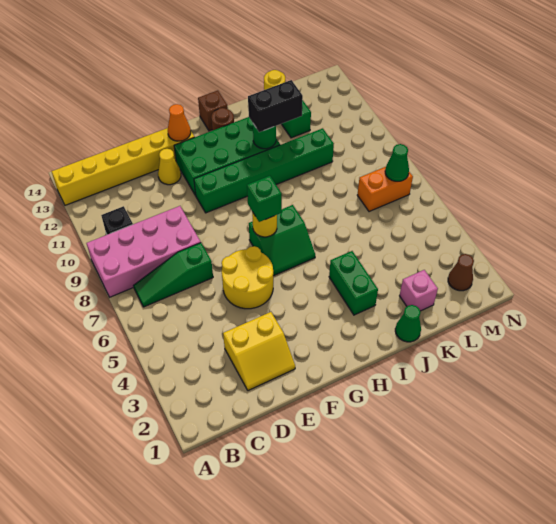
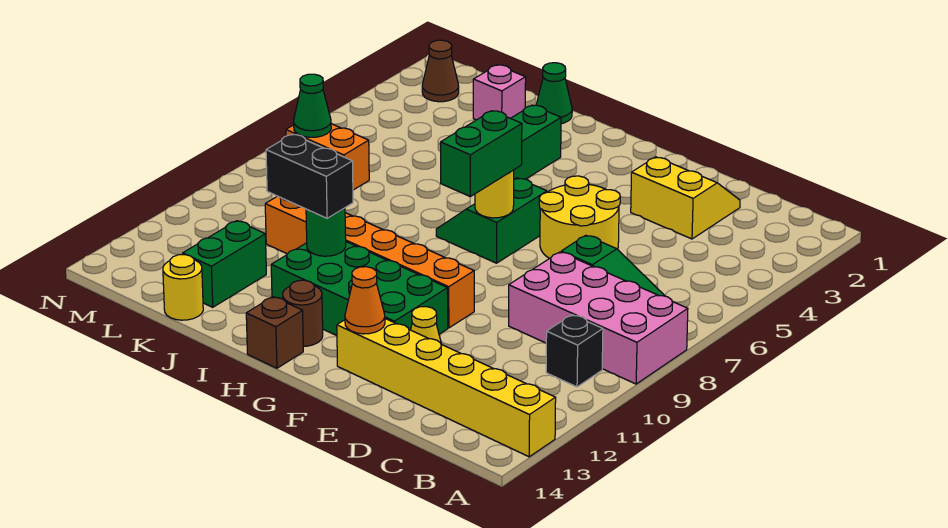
green brick F10:K10 level 1 -> orange brick F10:K10 level 1
green slope G6:H7 level 1 top 7 -> green slope G6:H7 level 1 top G
green brick G7 level 3 -> green brick G7:G8 level 3

